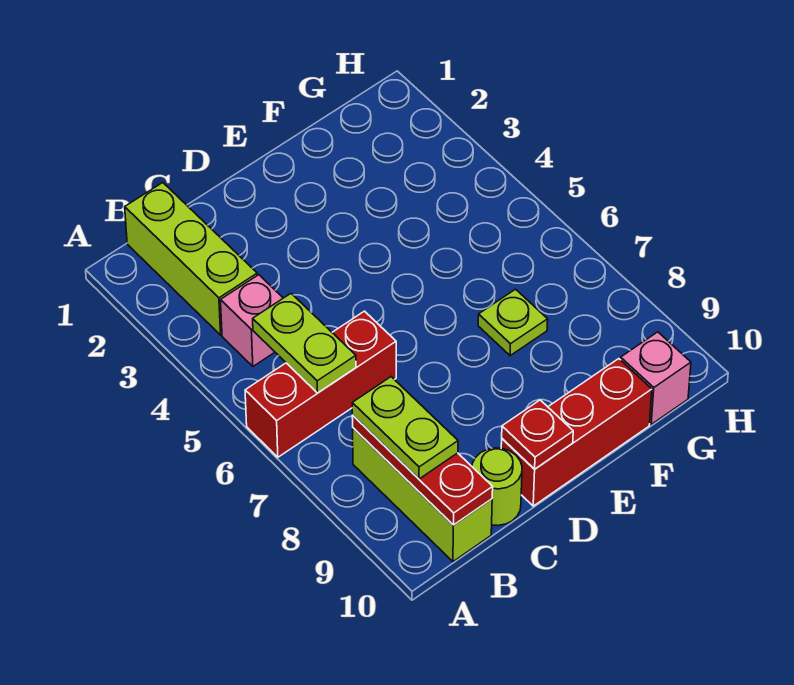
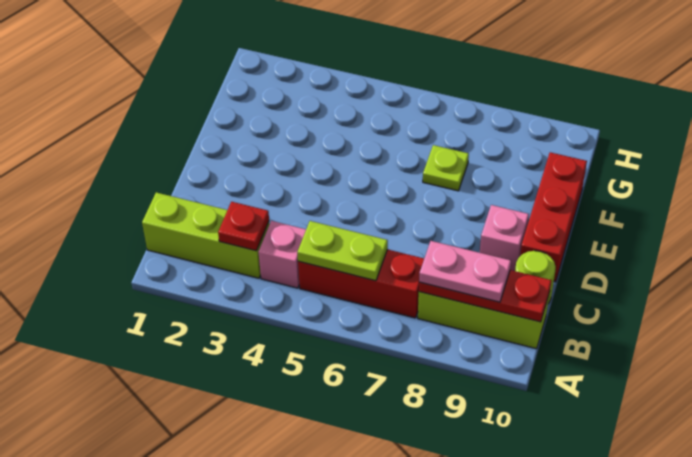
red brick A6:C6 level 1 -> red brick B5:B7 level 1
lime plate B8:B9 level 3 -> pink plate B8:B9 level 3
red plate D10 level 2 -> red plate B3 level 2
pink brick G10 level 1 -> pink brick D9 level 1

